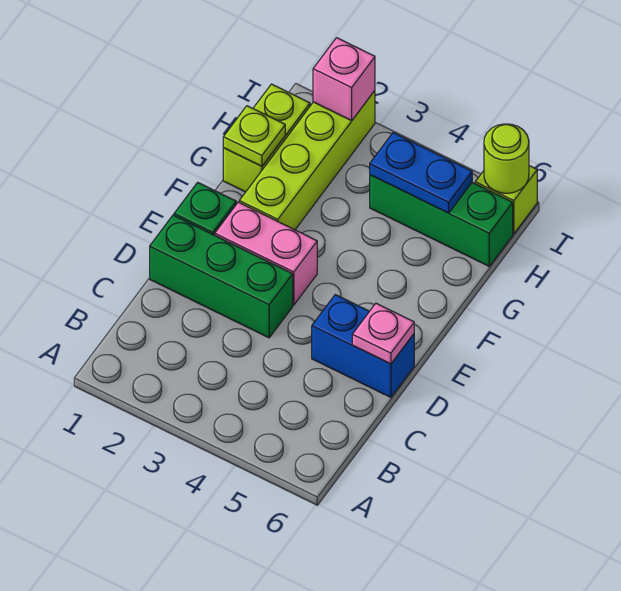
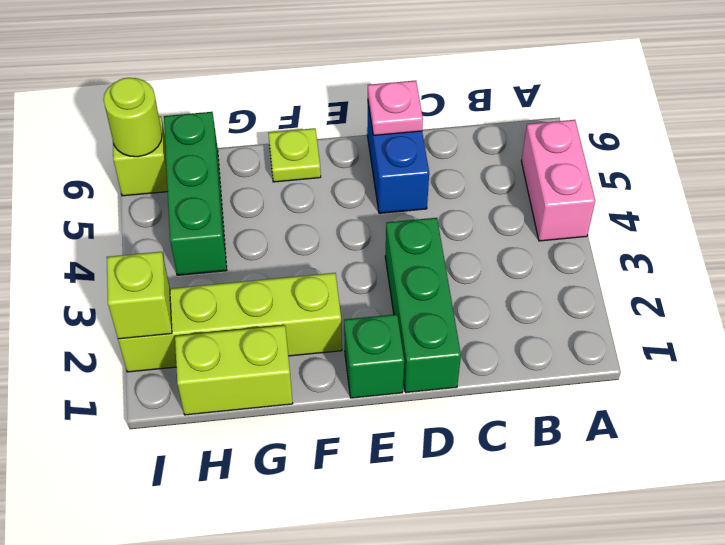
pink brick E2:E3 level 1 -> pink brick A4:A5 level 1
lime plate G1 level 2 -> lime plate F6 level 1
blue plate H4:H5 level 2 -> none
pink brick I2 level 2 -> lime brick I2 level 2

